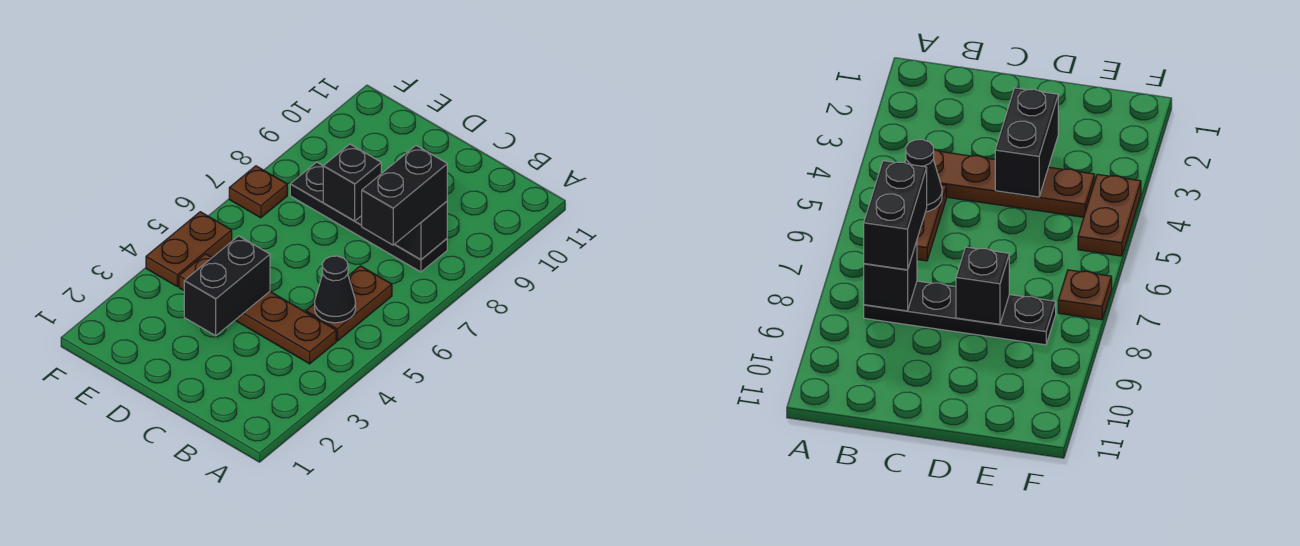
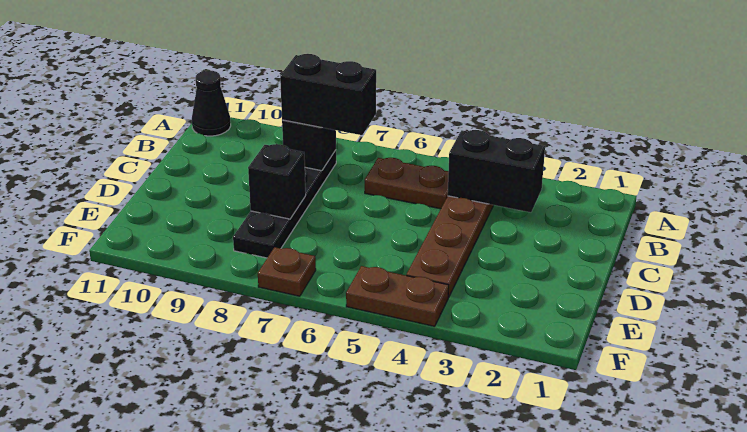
black cone B5 level 2 -> black cone A11 level 1
black brick D3:D4 level 2 -> black brick B3:B4 level 2

